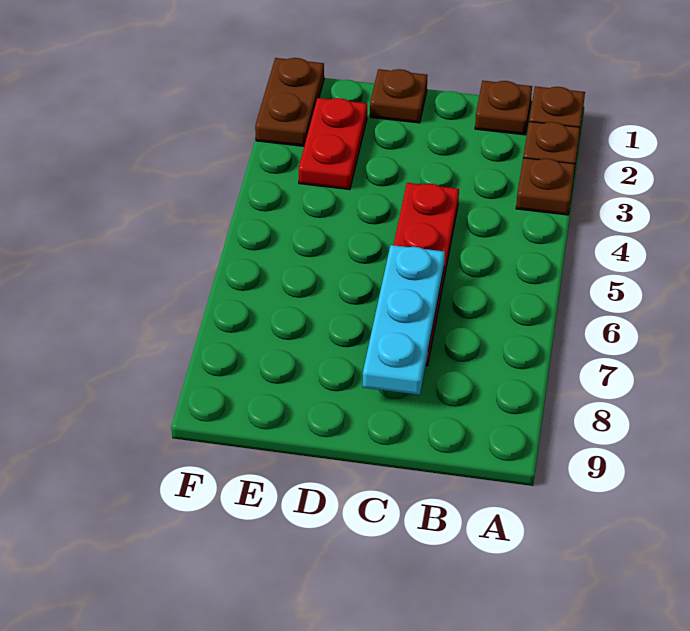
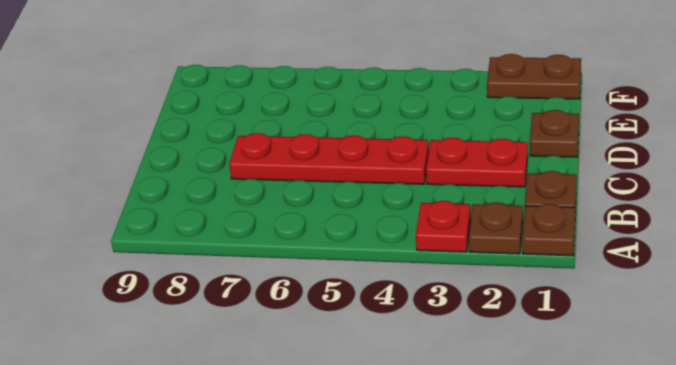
brown plate A3 level 1 -> red plate A3 level 1
cyan plate C6:C8 level 2 -> none
red plate E2:E3 level 1 -> red plate C2:C3 level 1

